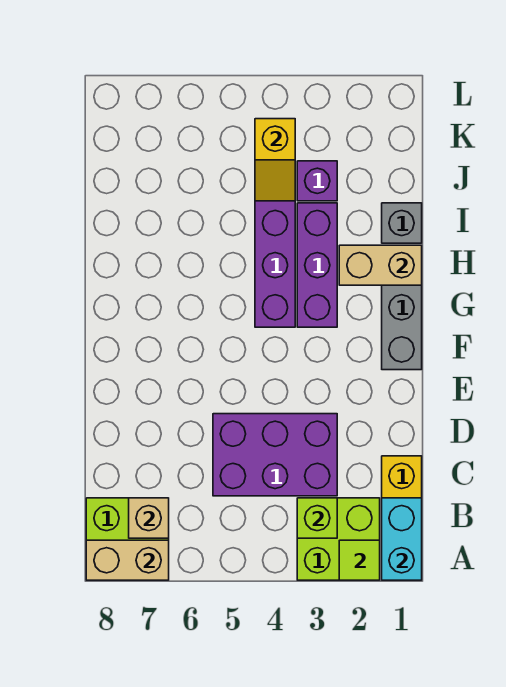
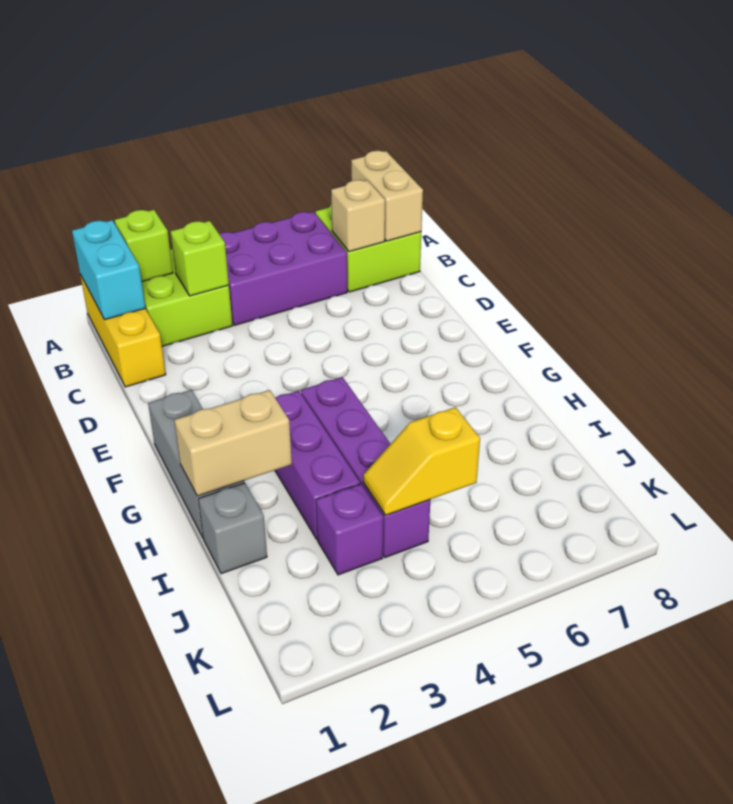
lime tile A2 level 2 -> lime brick A2 level 2
tan brick A7:A8 level 2 -> tan brick A8:B8 level 2
purple brick C3:D5 level 1 -> purple brick A4:B6 level 1
yellow slope J4:K4 level 2 top K -> yellow slope J4:J5 level 2 top 5

